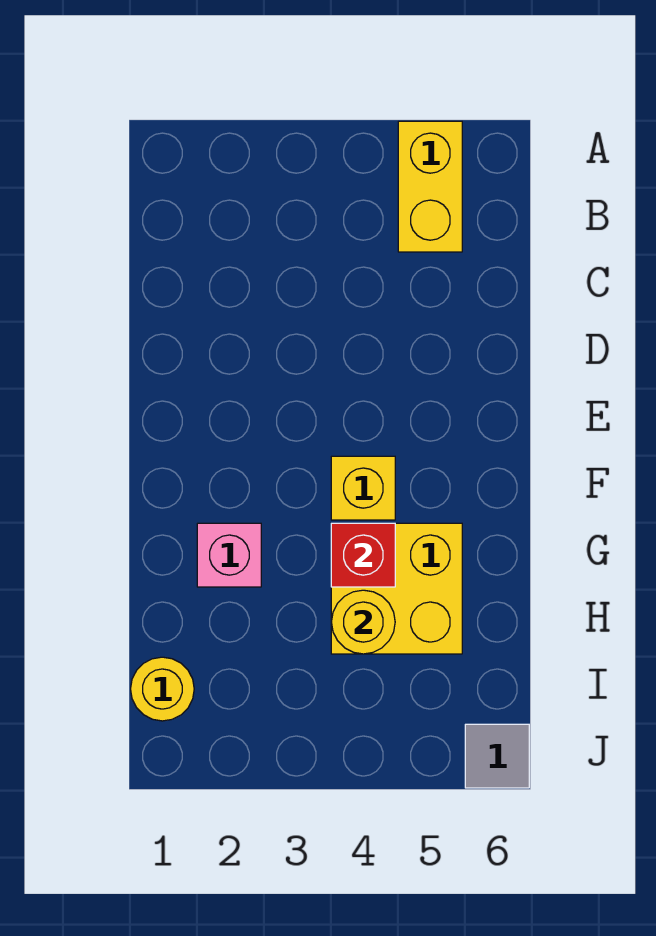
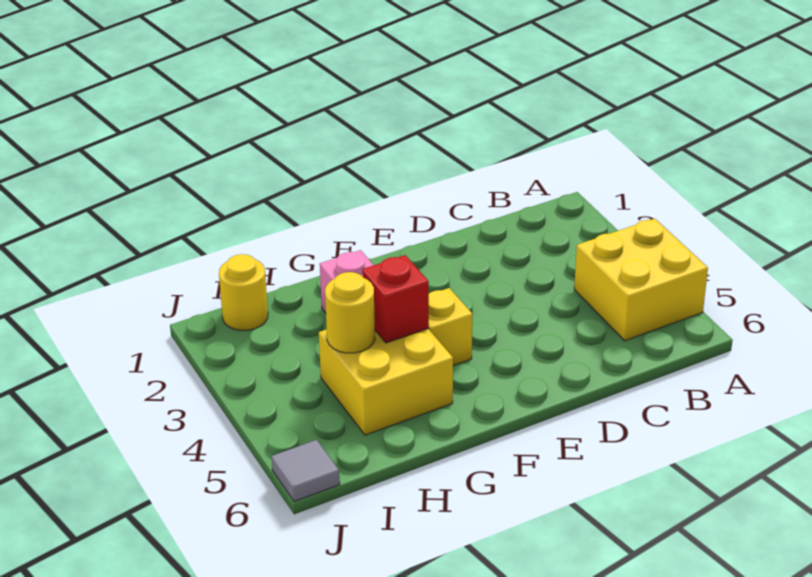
yellow brick A5:B5 level 1 -> yellow brick A4:B5 level 1

